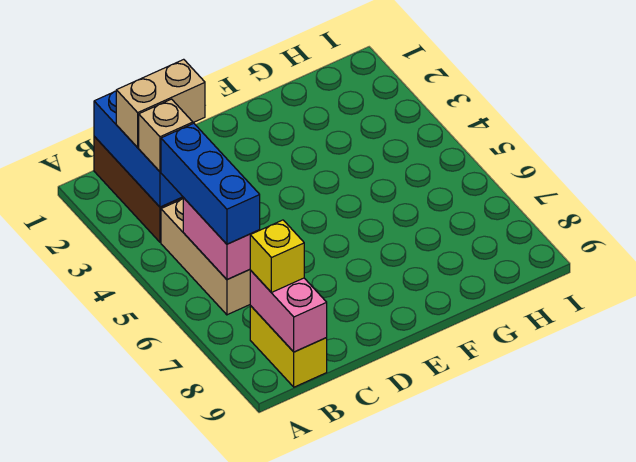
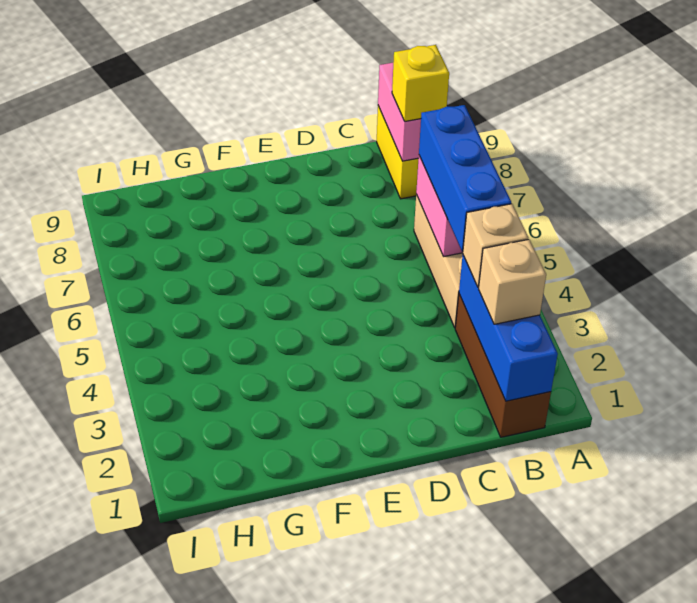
tan brick B2:C2 level 3 -> tan brick B2 level 3

